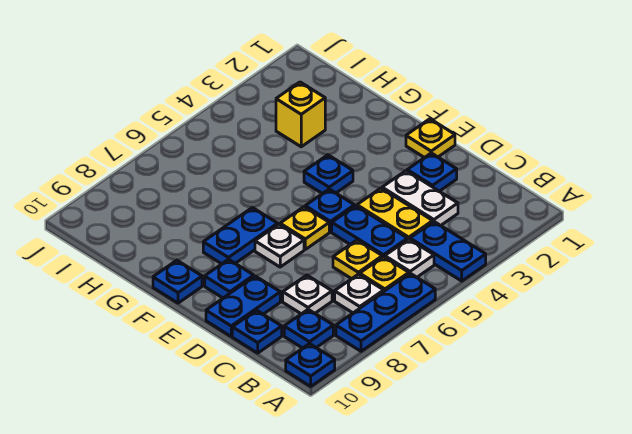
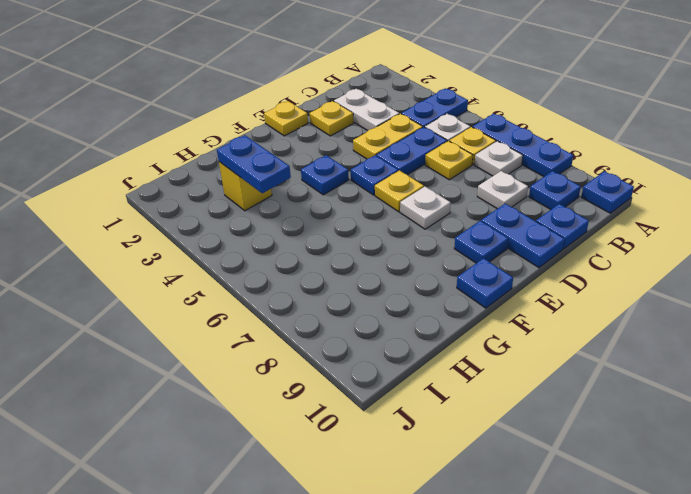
white plate C3:D3 level 1 -> white plate C2:C3 level 1
blue plate D2 level 1 -> yellow plate D2 level 1
blue plate F7:F8 level 1 -> blue plate H3:H4 level 2

